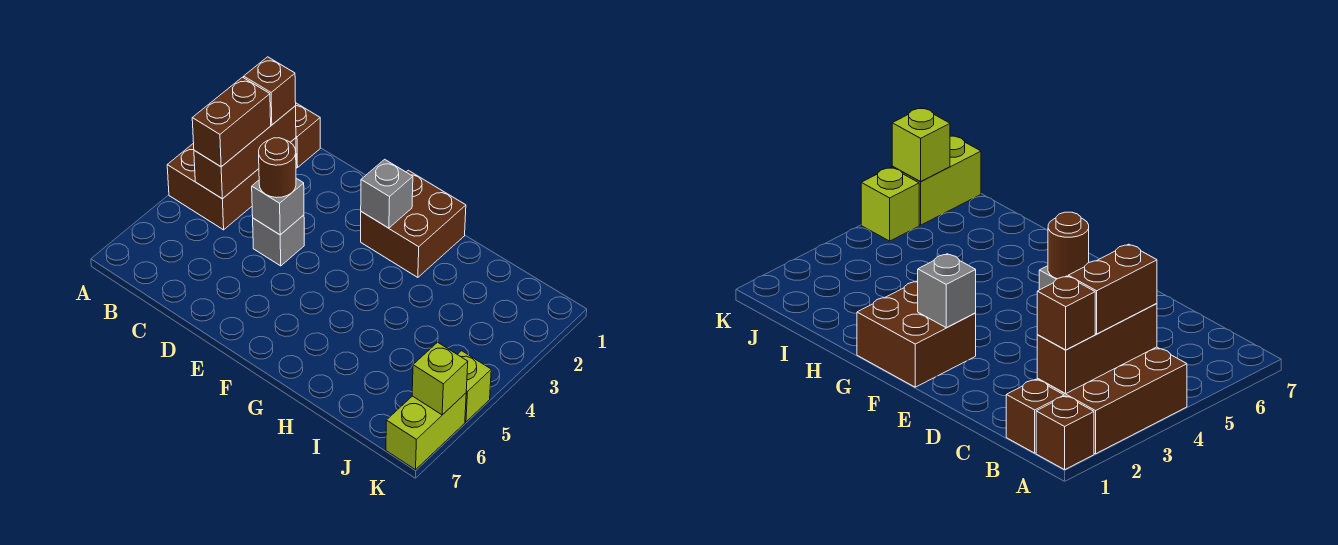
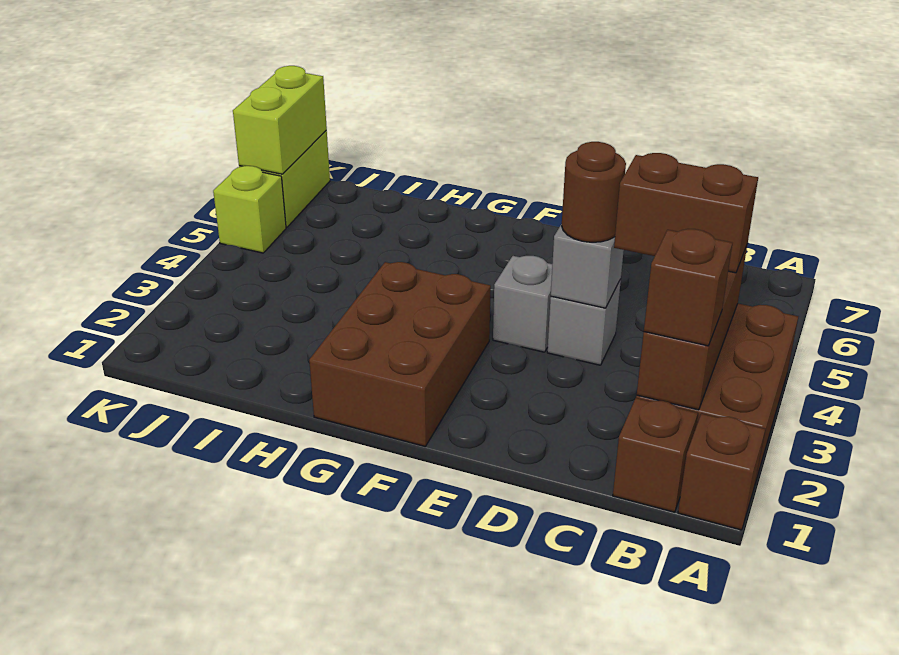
brown brick B3:B4 level 3 -> brown brick B4:C4 level 3
brown brick F1:G2 level 1 -> brown brick F1:G3 level 1
grey brick F2 level 2 -> grey brick E4 level 1
lime brick K6 level 2 -> lime brick K6:K7 level 2

